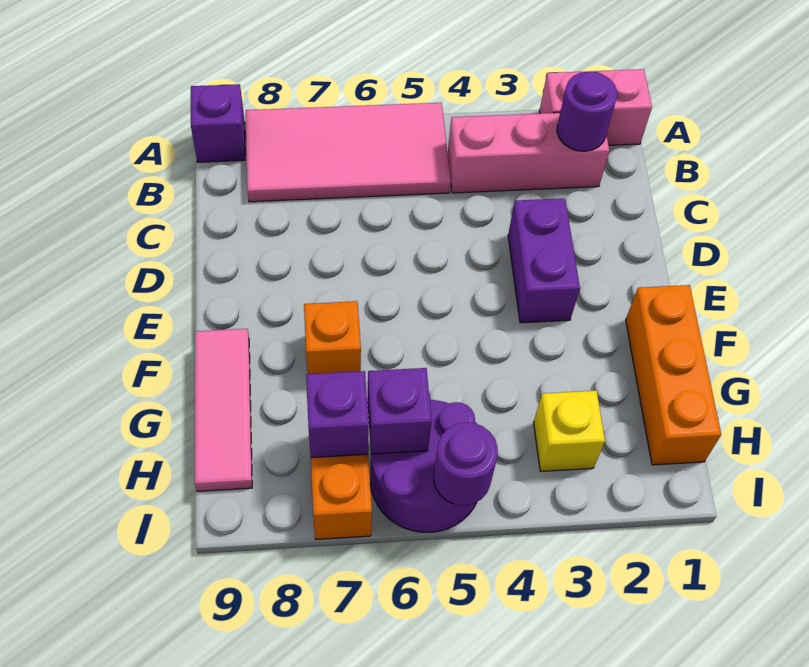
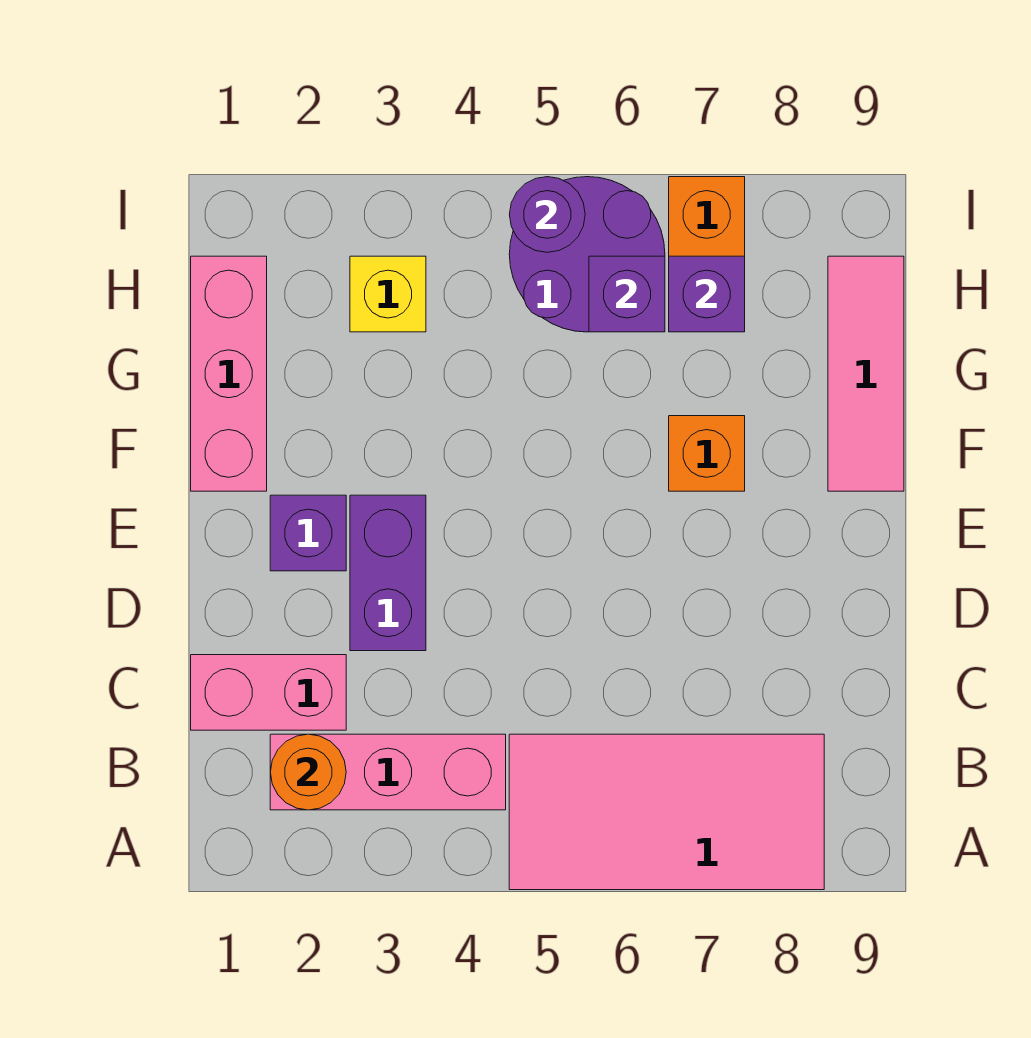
pink brick A1:A2 level 1 -> pink brick C1:C2 level 1
purple brick A9 level 1 -> purple brick E2 level 1
purple round brick B2 level 2 -> orange round brick B2 level 2
orange brick F1:H1 level 1 -> pink brick F1:H1 level 1

